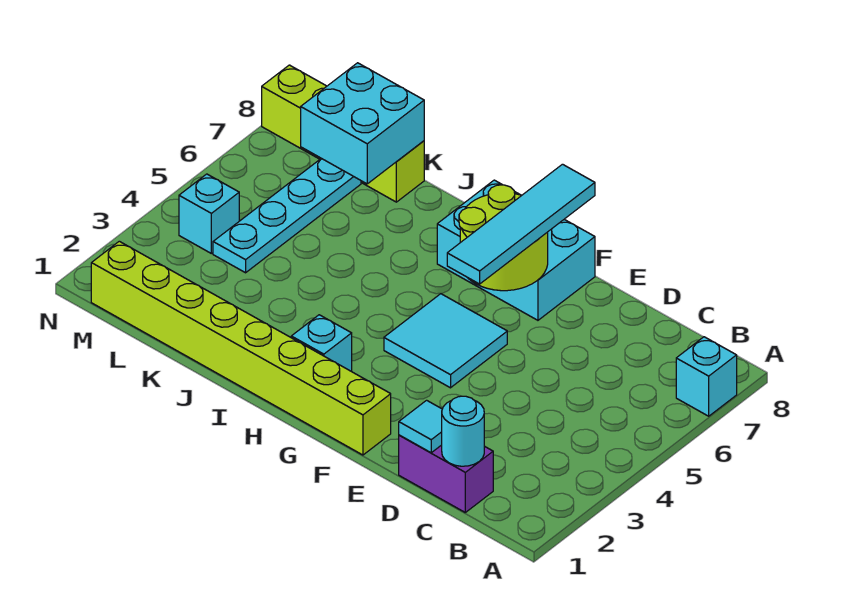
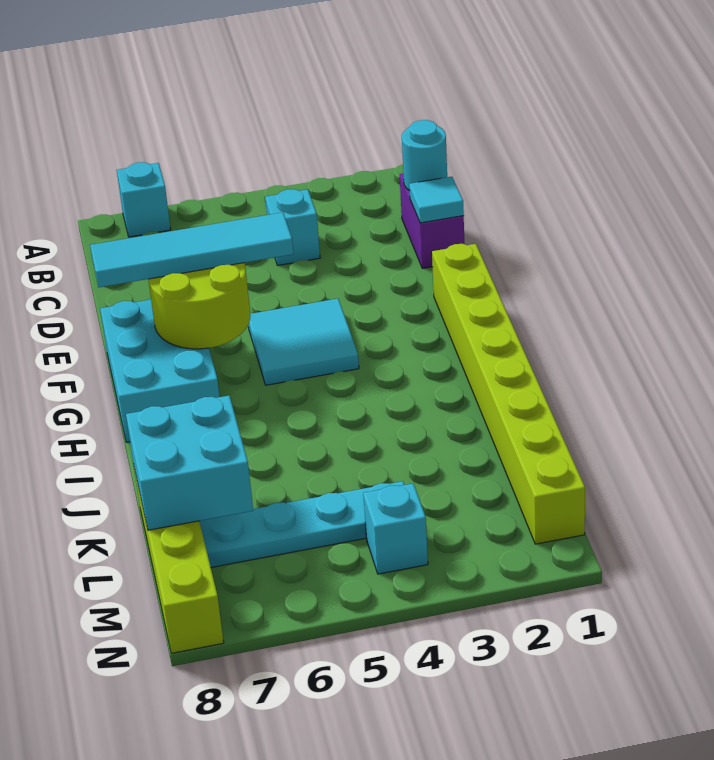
cyan brick H2 level 1 -> cyan brick C4 level 1

